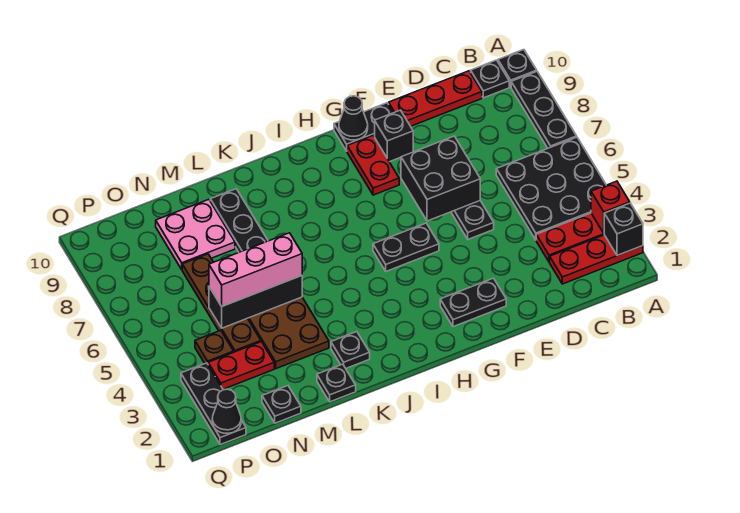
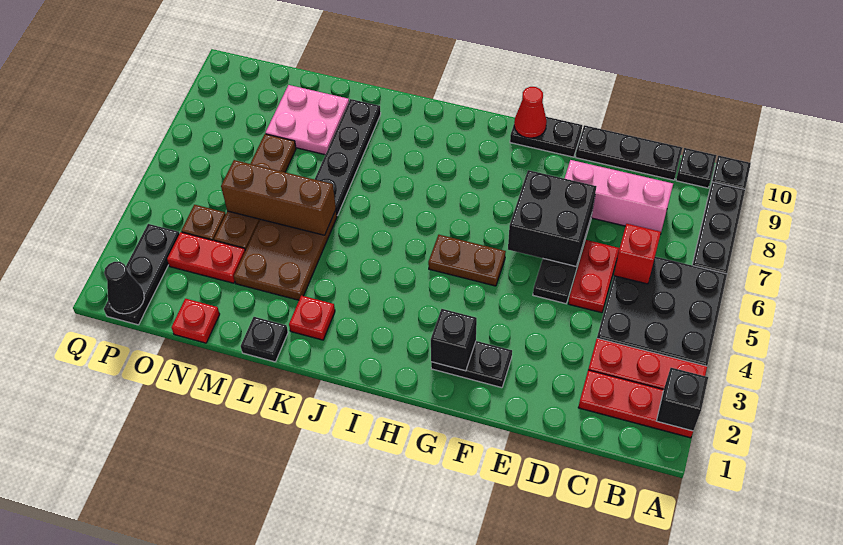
red brick A3 level 2 -> red brick C6 level 2
red plate C10:E10 level 1 -> black plate C10:E10 level 1
black brick F9 level 1 -> black brick G2 level 2
black plate G5:H5 level 1 -> brown plate G5:H5 level 1
red plate G8:G9 level 1 -> red plate D5:D6 level 1
black cone G10 level 2 -> red cone G10 level 2
black plate K2 level 1 -> red plate K2 level 1
black brick L5:N5 level 2 -> brown brick L5:N5 level 2
pink brick L5:N5 level 3 -> pink brick C8:E8 level 1
black plate N1 level 1 -> red plate N1 level 1

